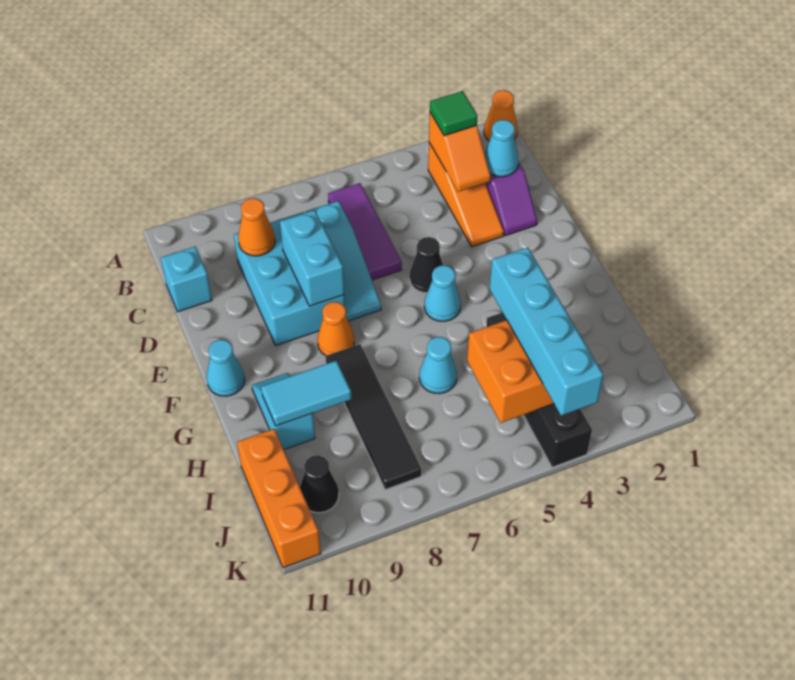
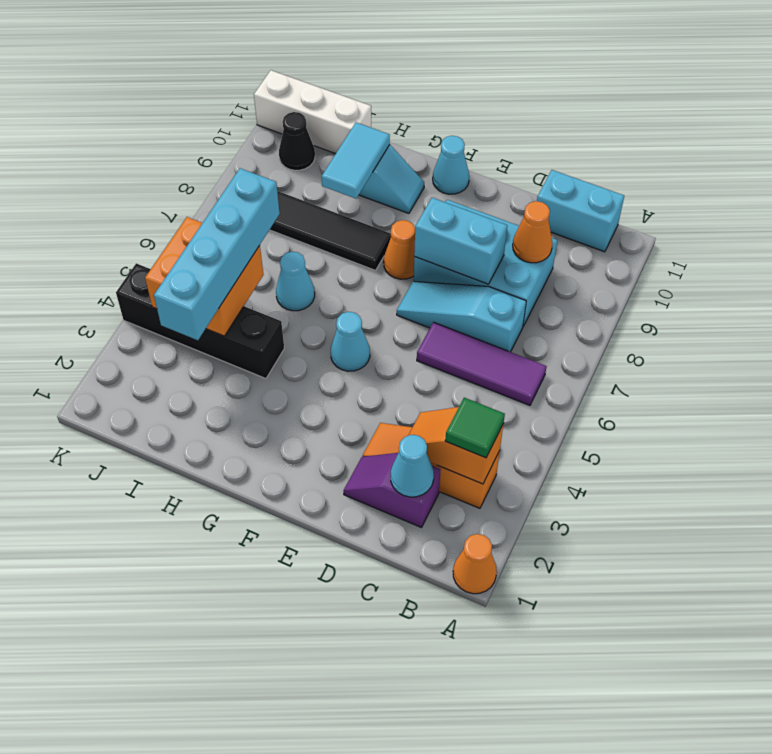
cyan brick C11 level 1 -> cyan brick B11:C11 level 1
black cone E5 level 1 -> none
cyan brick H4:K4 level 3 -> cyan brick I3:I6 level 3
orange brick I11:K11 level 1 -> white brick I11:K11 level 1

